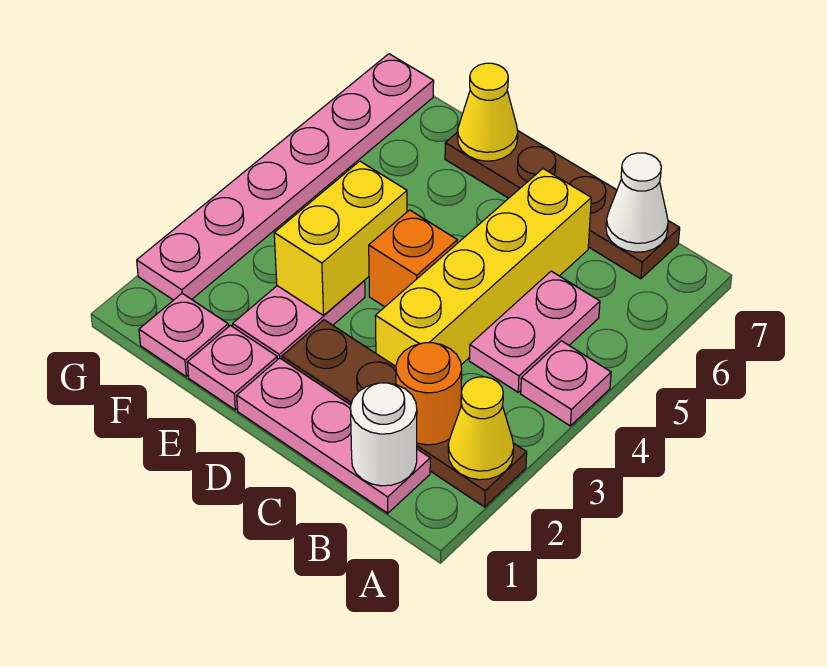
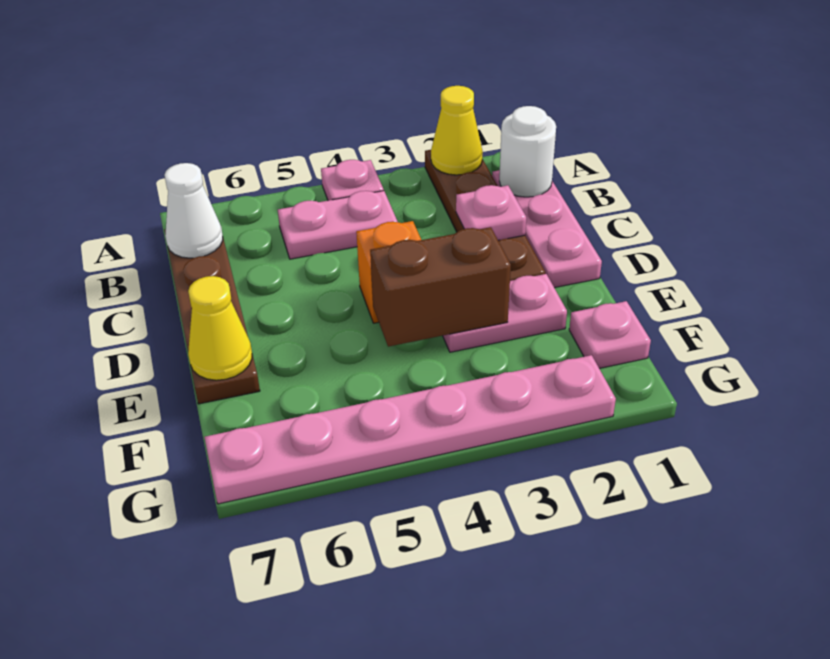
orange round brick B2 level 2 -> none
yellow brick C3:C6 level 1 -> none
pink plate E1 level 1 -> pink plate C2 level 2
yellow brick E3:E4 level 2 -> brown brick E3:E4 level 2

